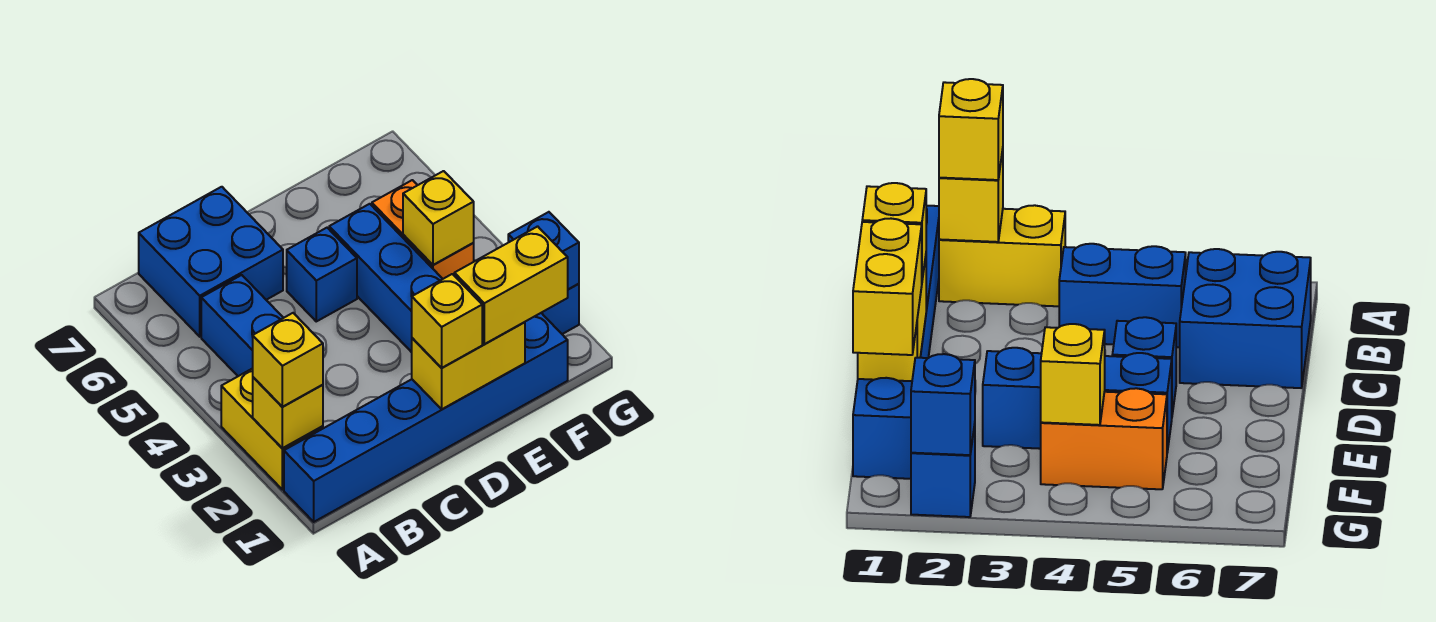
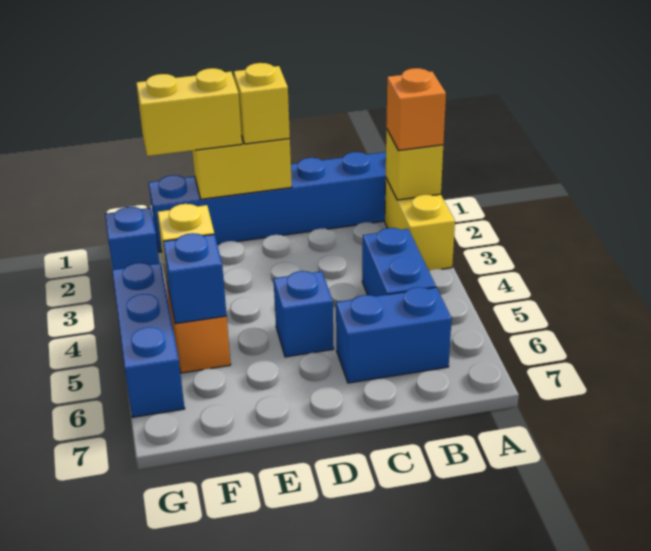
yellow brick A2 level 3 -> orange brick A2 level 3
blue brick B6:C7 level 1 -> blue brick B6:C6 level 1
blue brick E3:E5 level 1 -> blue brick G4:G6 level 1
blue brick G2 level 2 -> blue brick F5 level 2

